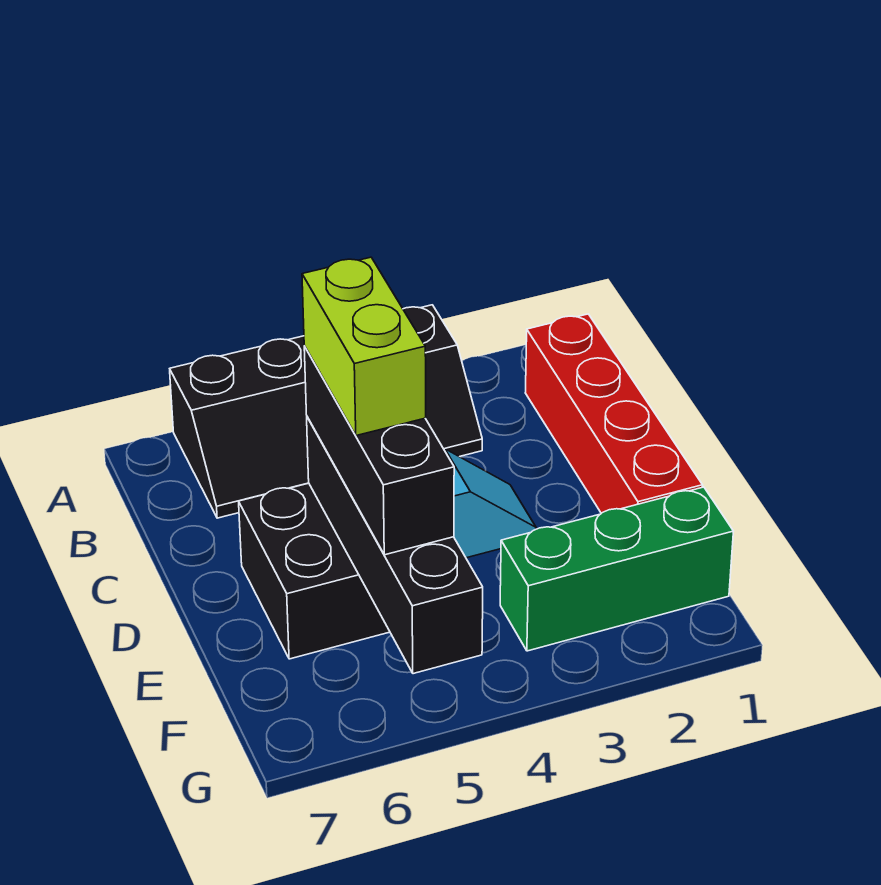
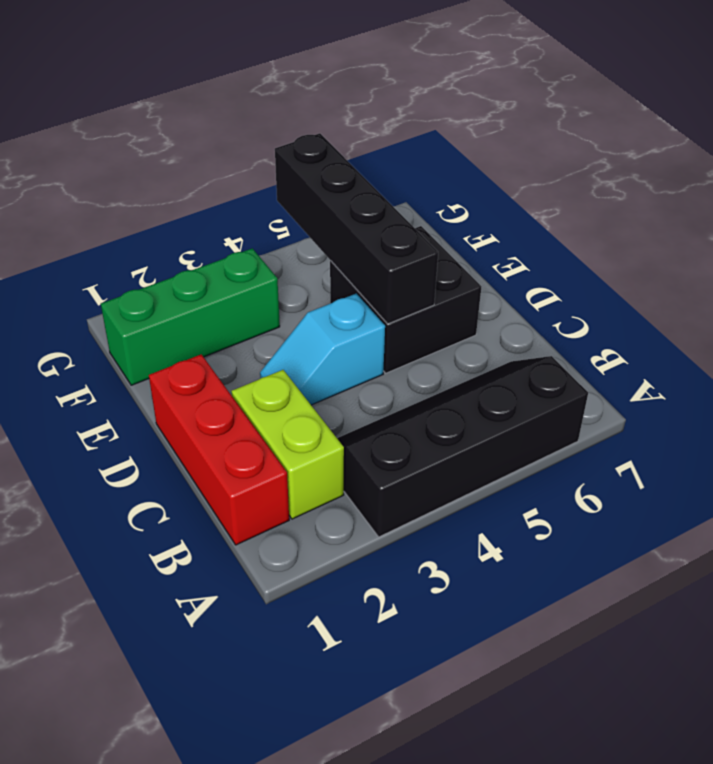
red brick B1:E1 level 1 -> red brick B1:D1 level 1
black brick D5:F5 level 3 -> none
lime brick D5:E5 level 4 -> lime brick B2:C2 level 1

